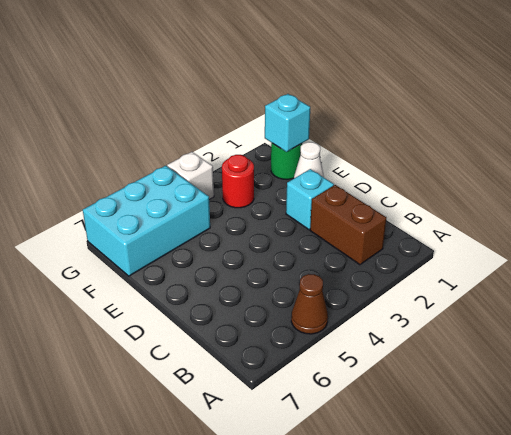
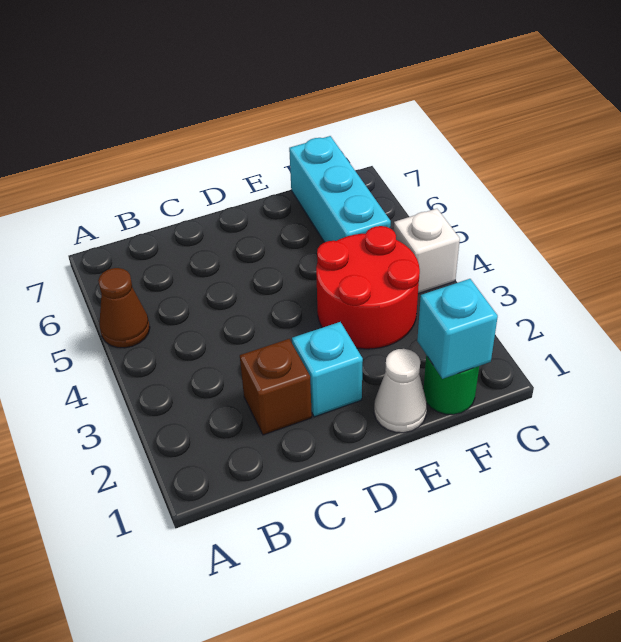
brown brick B2:C2 level 1 -> brown brick C2 level 1
red round brick F3 level 1 -> red round brick E3:F4 level 1
cyan brick F5:G7 level 1 -> cyan brick F5:F7 level 1

